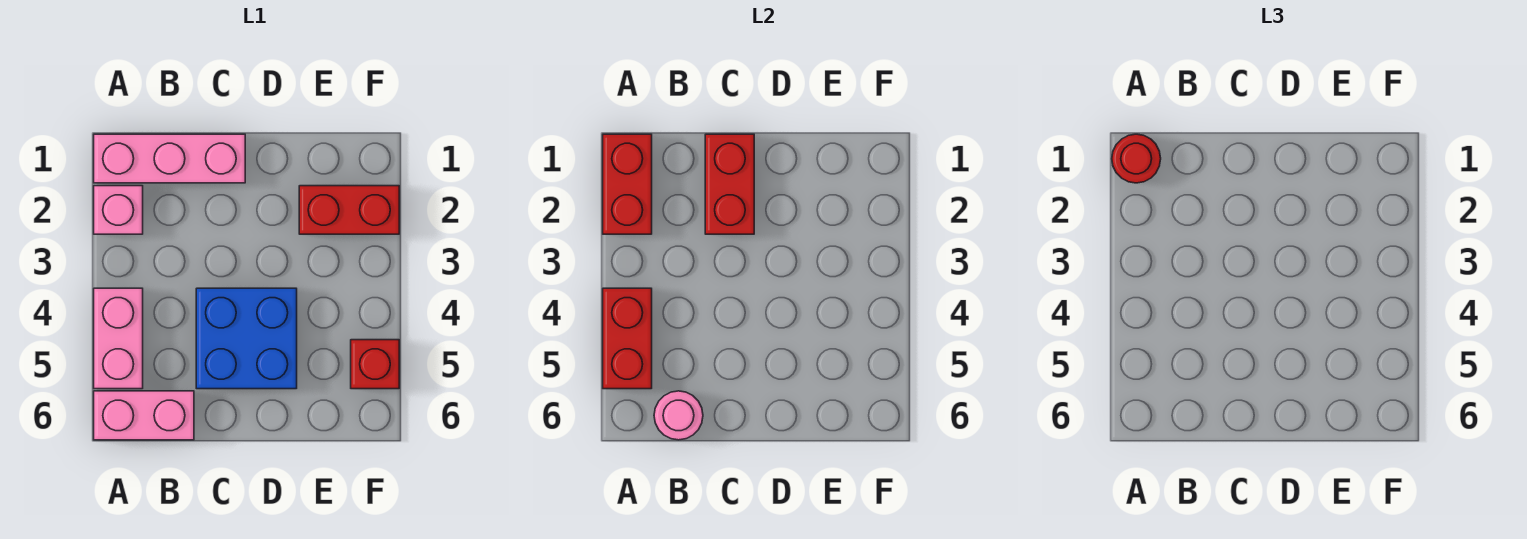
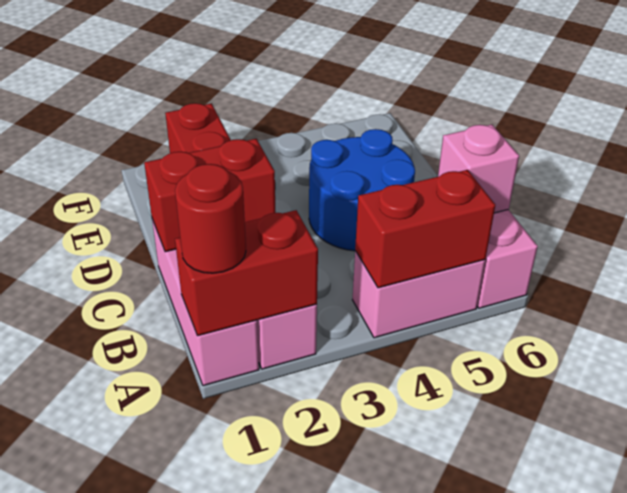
pink round brick B6 level 2 -> pink brick B6 level 2
blue brick C4:D5 level 1 -> blue round brick C4:D5 level 1
red brick F5 level 1 -> none

